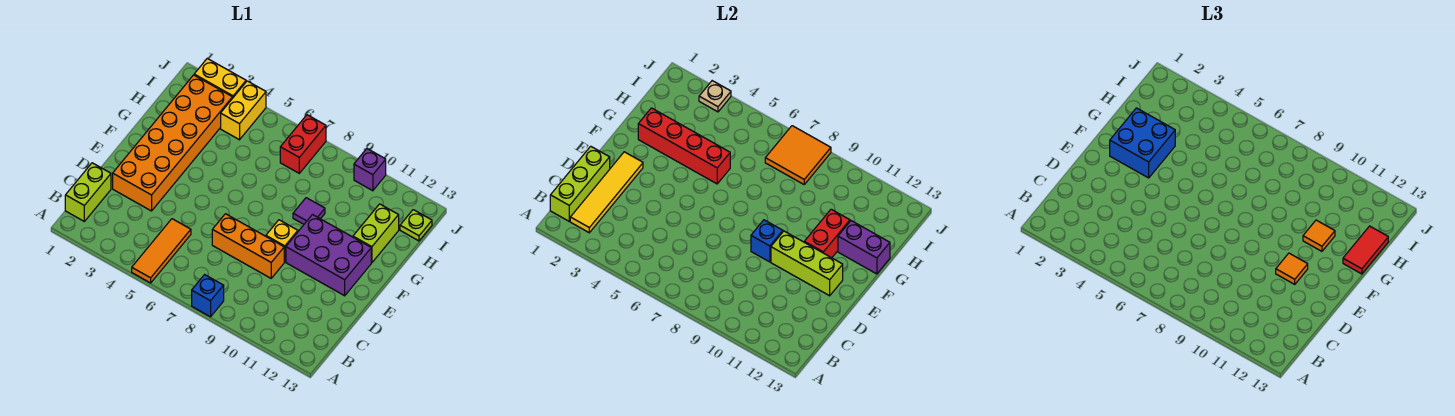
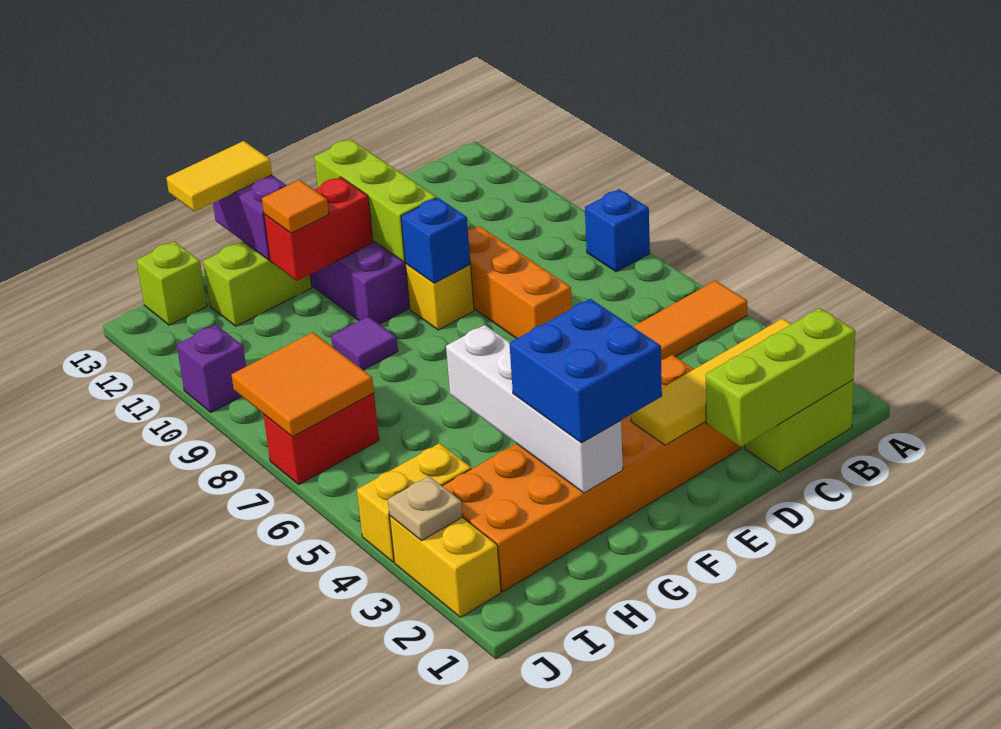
orange tile E11 level 3 -> none
red brick G2:G5 level 2 -> white brick G2:G5 level 2
red tile G13:H13 level 3 -> yellow tile G13:H13 level 3
lime plate I13 level 1 -> lime brick I13 level 1

